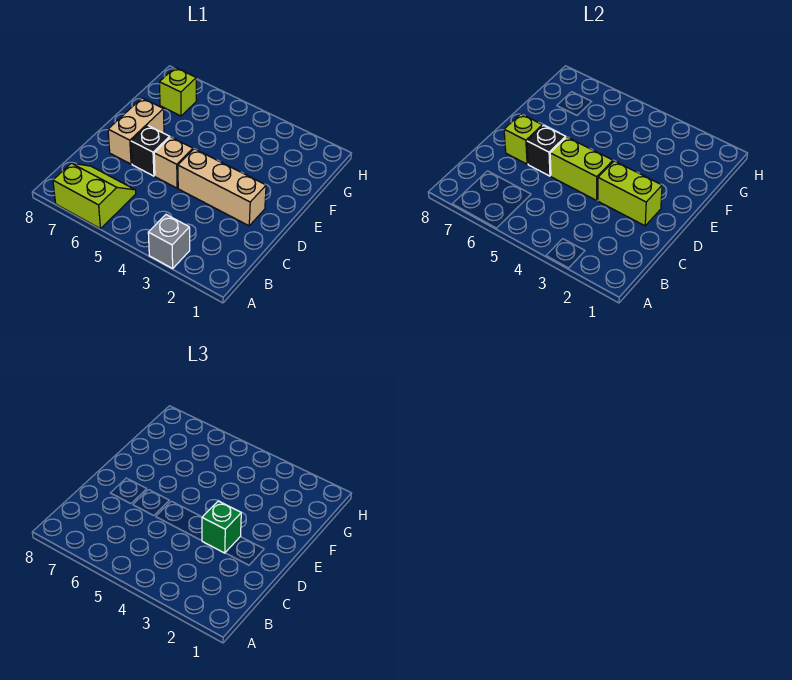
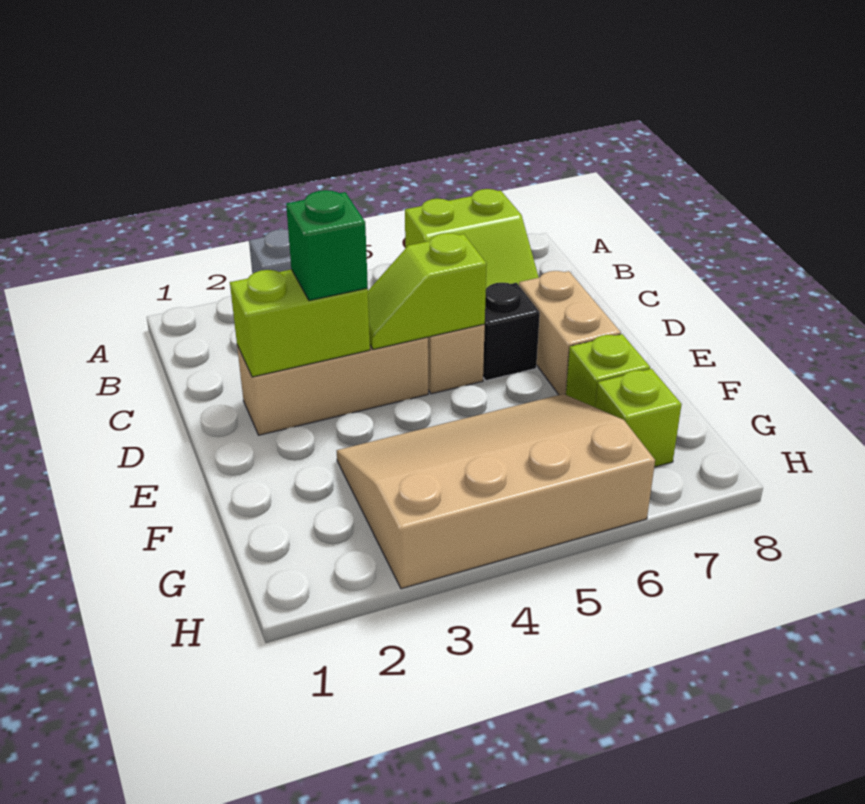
lime brick D4:D5 level 2 -> lime slope D4:D5 level 2 top 5
black brick D6 level 2 -> none
lime brick D7 level 2 -> lime brick F7 level 1
none -> tan slope F3:H6 level 1 top H

